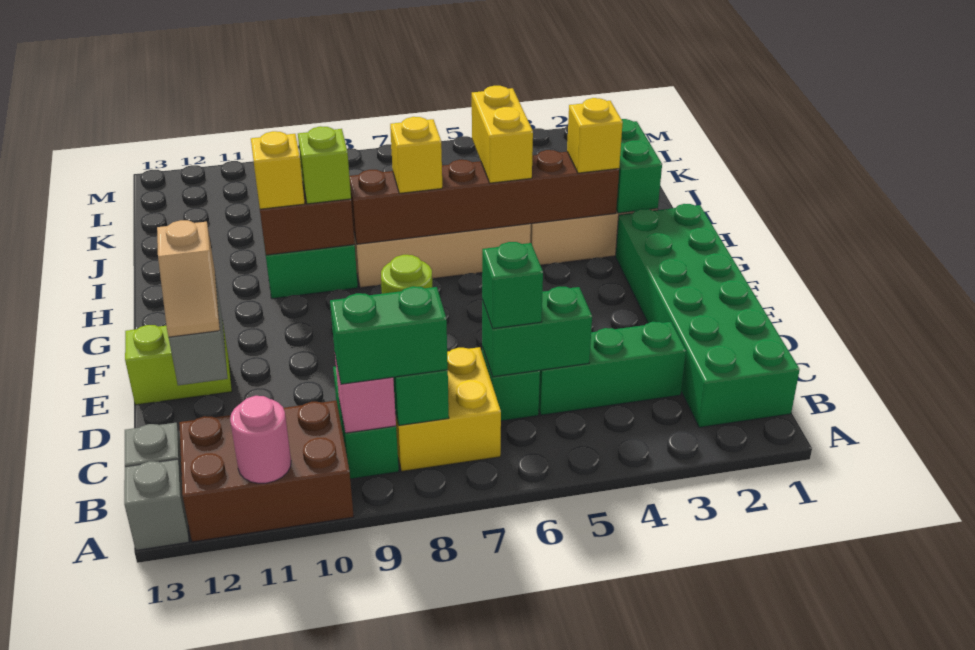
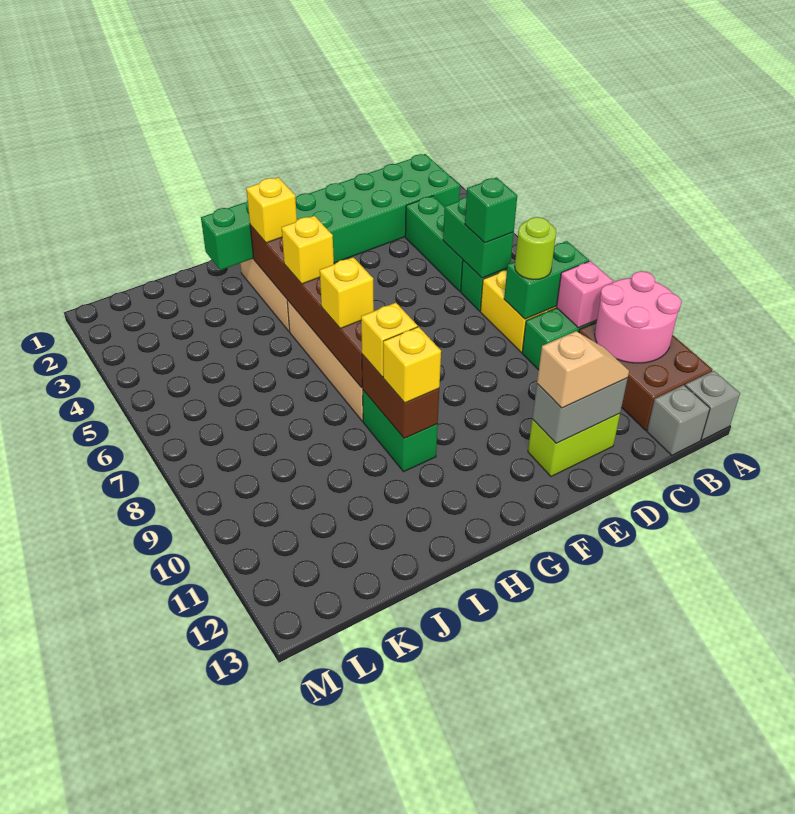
pink round brick A11 level 2 -> pink round brick A10:B11 level 2
green brick B8:B9 level 3 -> none
lime brick E12:E13 level 1 -> lime brick D12:E12 level 1
yellow brick H5:I5 level 3 -> yellow brick H5 level 3
lime brick H9 level 3 -> yellow brick H9 level 3

